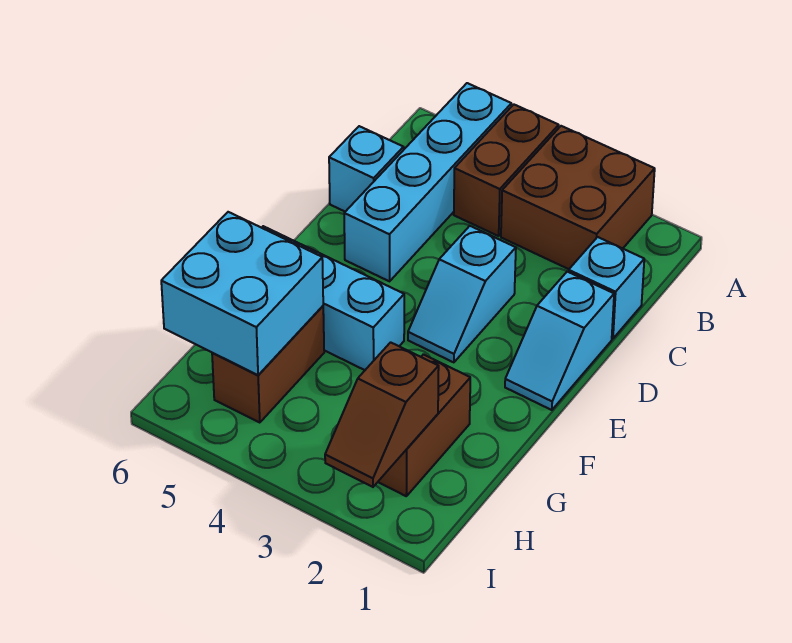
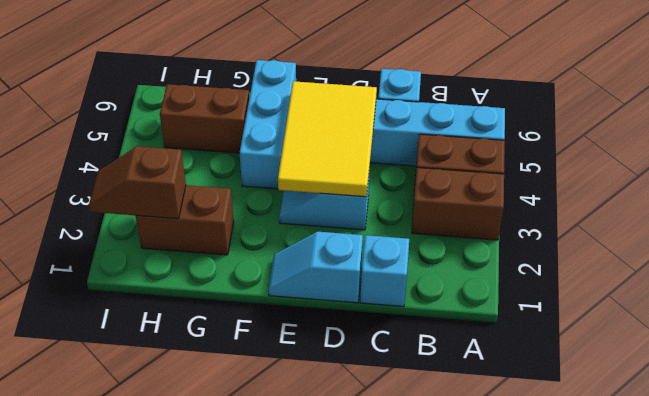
brown brick A2:B3 level 1 -> brown brick A3:B3 level 1
none -> yellow tile D3:E5 level 2
cyan brick G5:H6 level 2 -> none

